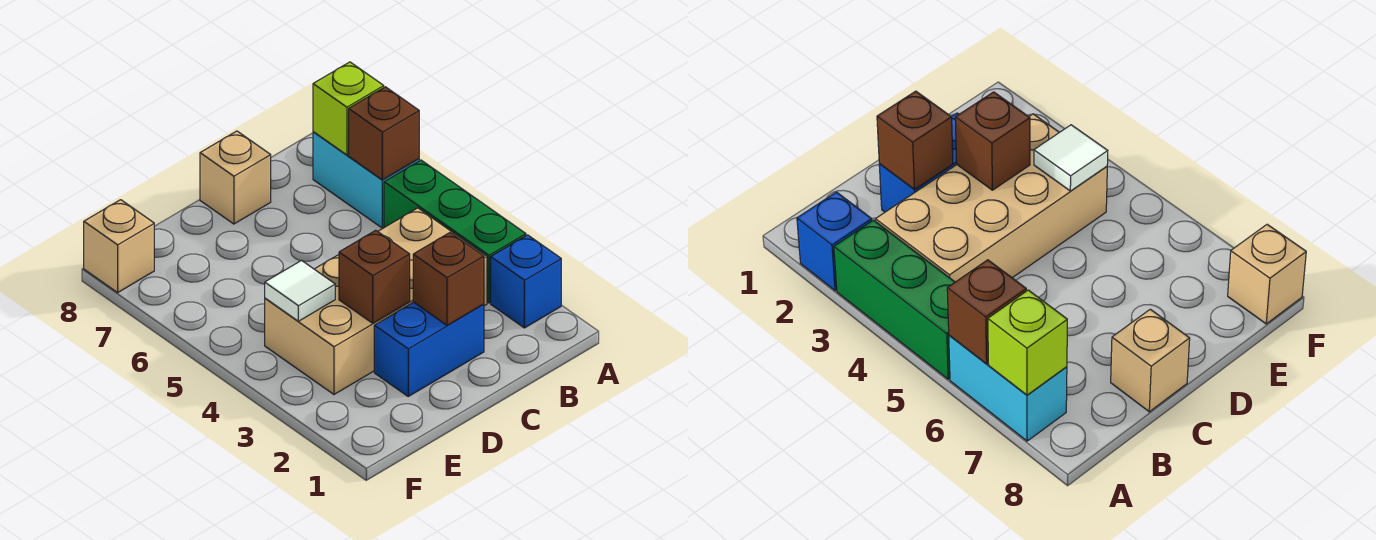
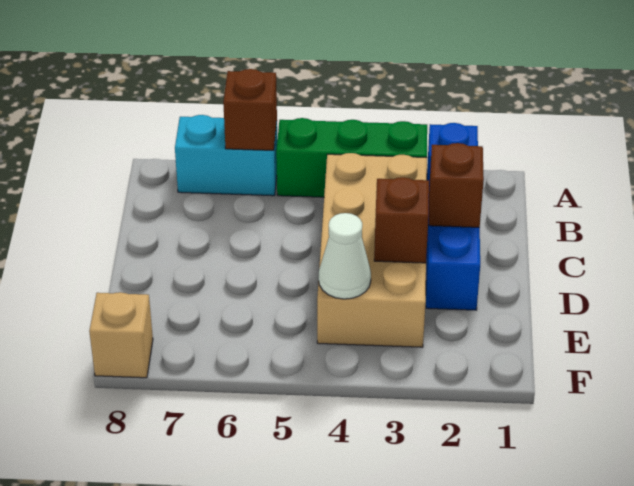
lime brick A7 level 2 -> none
tan brick C8 level 1 -> none
white tile E4 level 2 -> white cone E4 level 2

